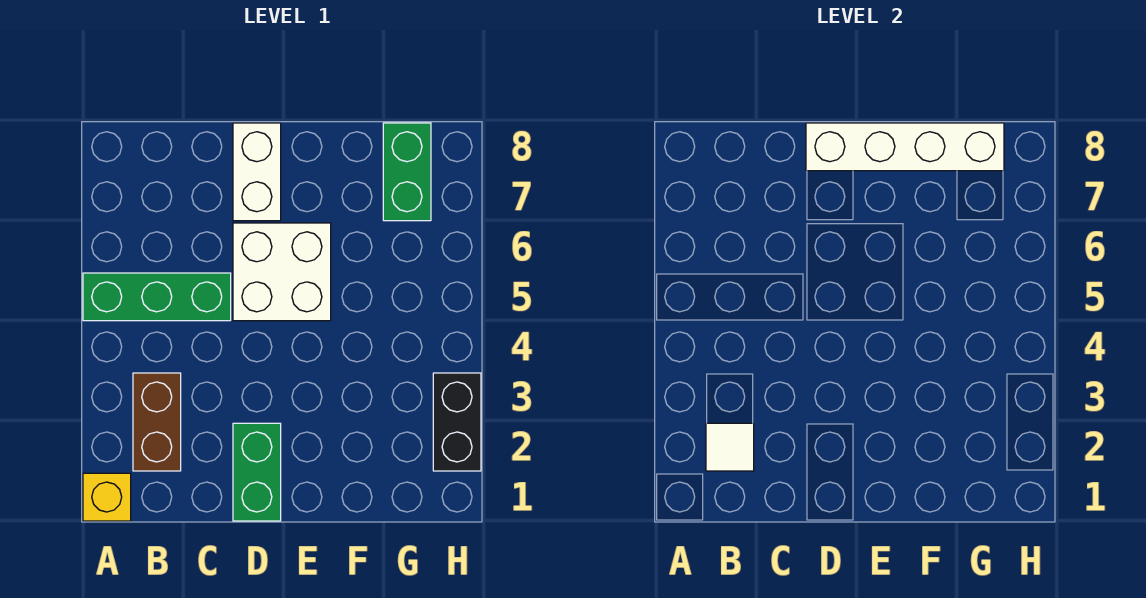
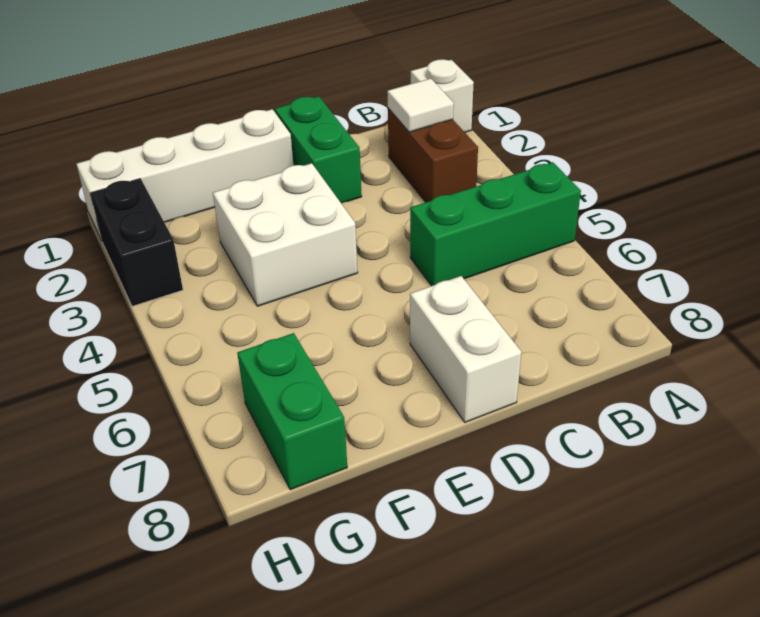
yellow brick A1 level 1 -> white brick A1 level 1
white brick D5:E6 level 1 -> white brick E3:F4 level 1
white brick D8:G8 level 2 -> white brick E1:H1 level 1

